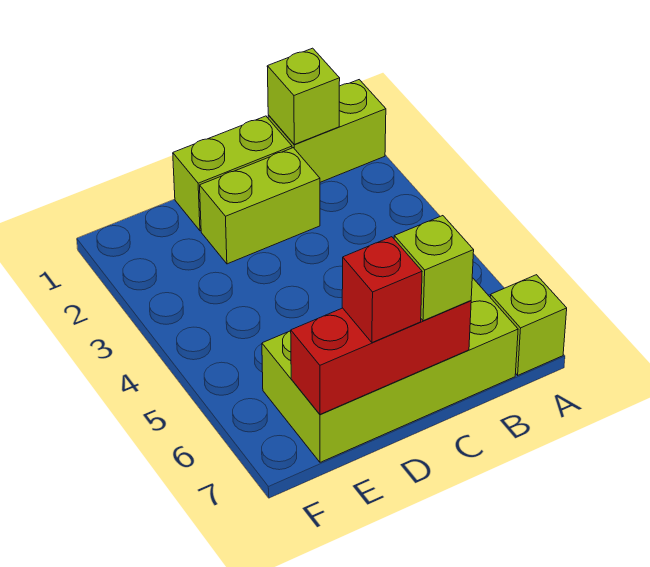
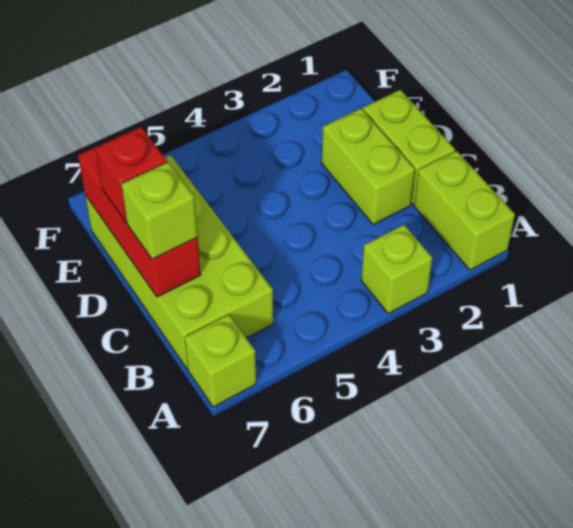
lime brick B1 level 2 -> lime brick A3 level 1

